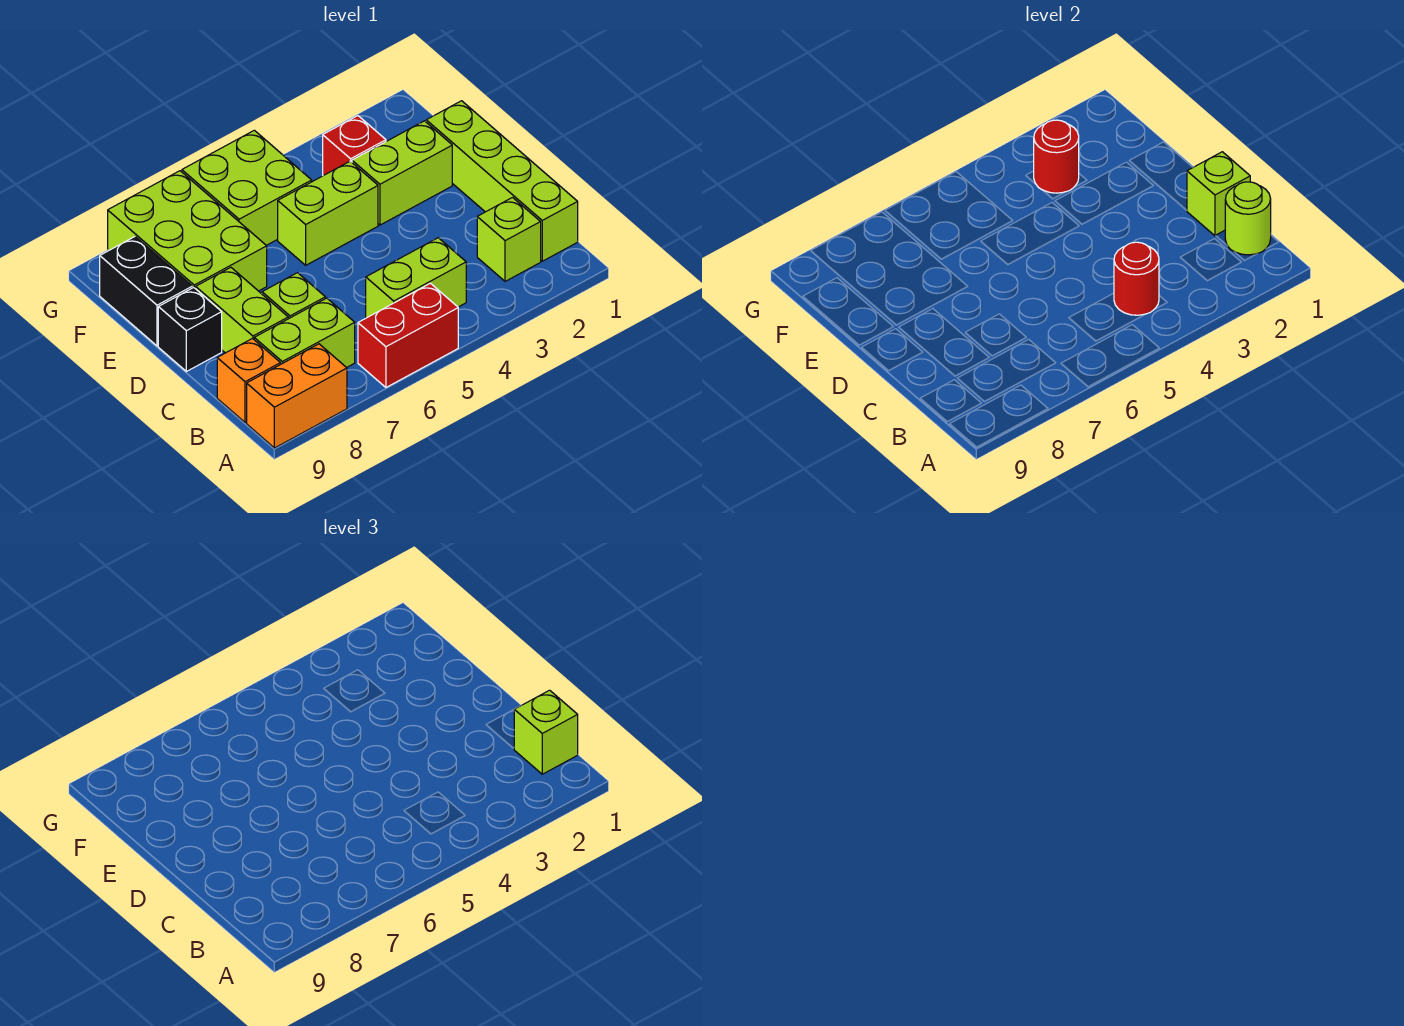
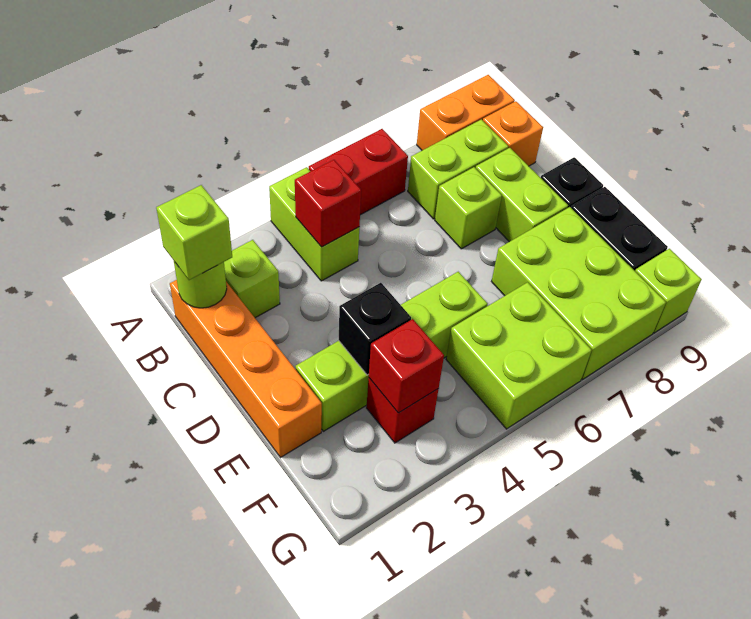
lime brick B1:E1 level 1 -> orange brick B1:E1 level 1
lime brick B4:B5 level 1 -> lime brick A4:B4 level 1
red round brick B4 level 2 -> red brick B4 level 2
lime brick C1 level 2 -> lime brick G9 level 1
none -> black brick E3 level 2
red round brick F3 level 2 -> red brick F3 level 2

